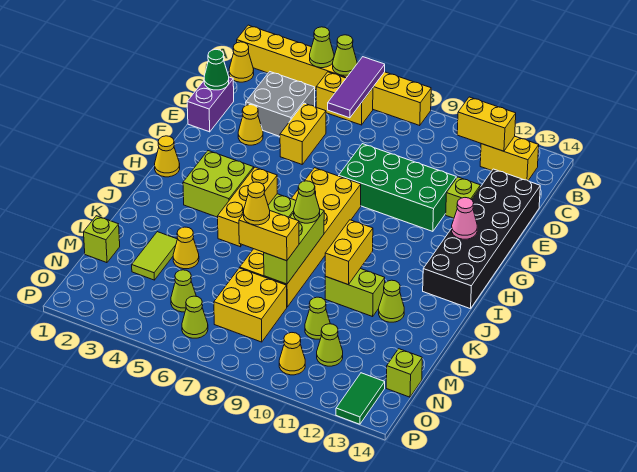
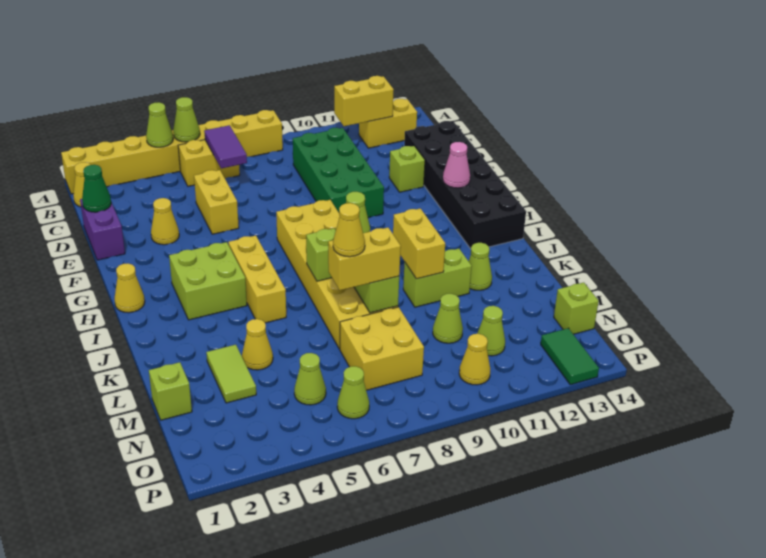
purple tile A6:C6 level 2 -> purple tile B6:C6 level 2
grey brick C3:D4 level 1 -> none
green brick E8:F11 level 1 -> green brick C9:F10 level 1

